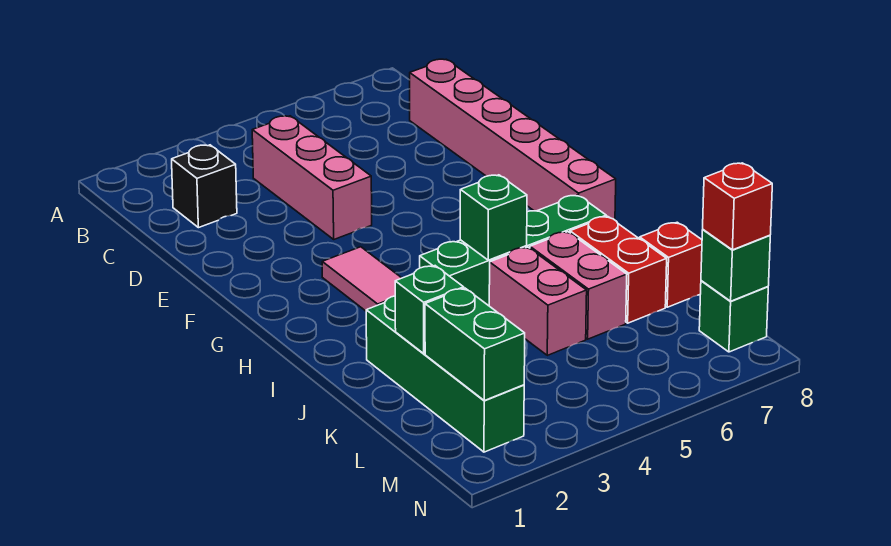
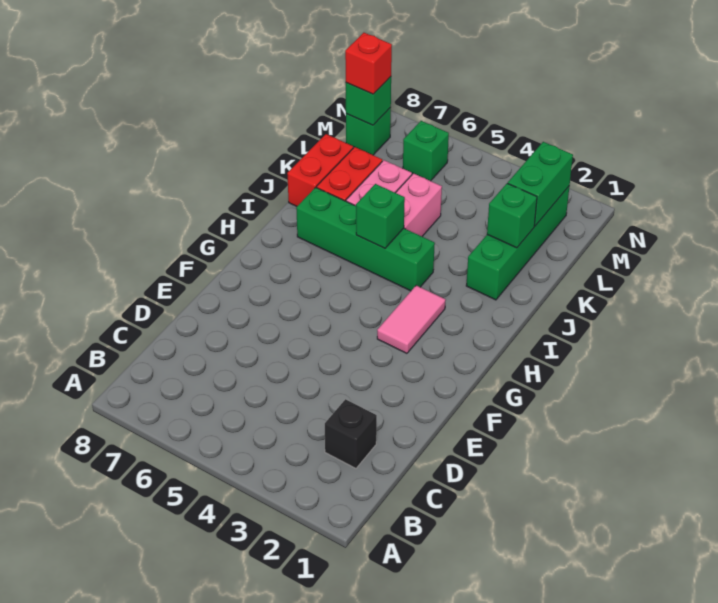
pink brick C4:E4 level 1 -> none
pink brick C8:H8 level 1 -> none
red brick K8 level 1 -> red brick J8:K8 level 1
none -> green brick M6 level 1

